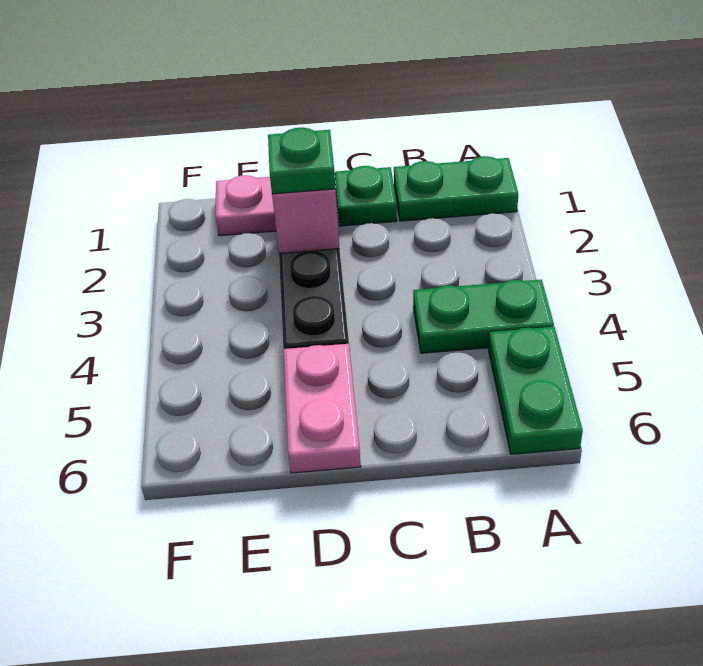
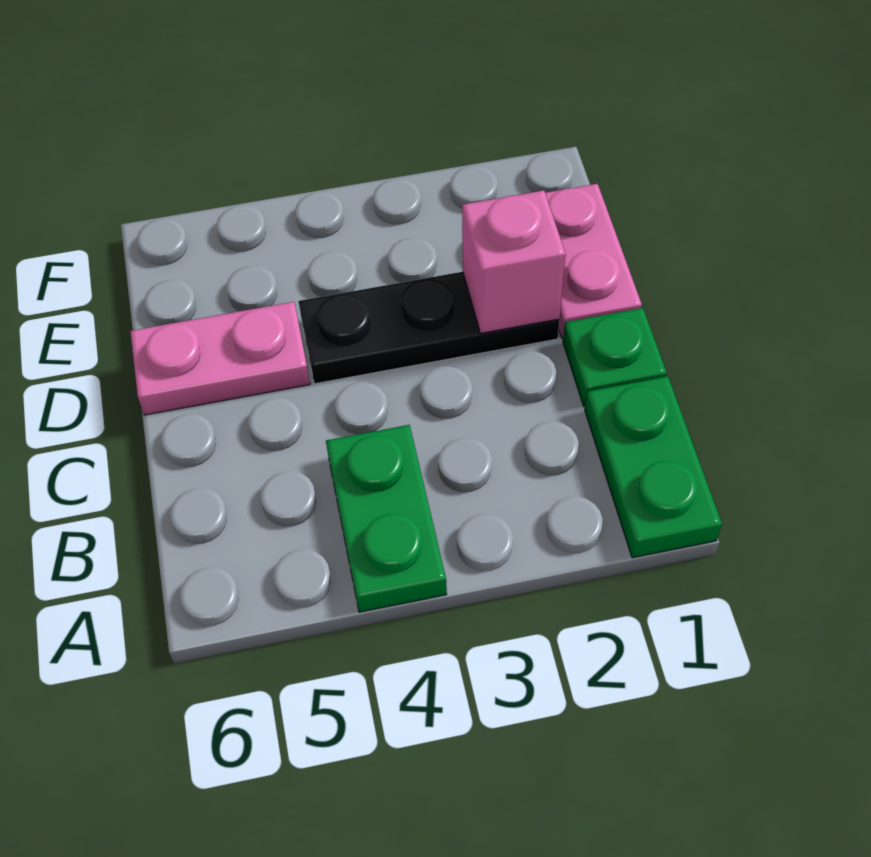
green plate A5:A6 level 1 -> none
green plate D2 level 3 -> none

